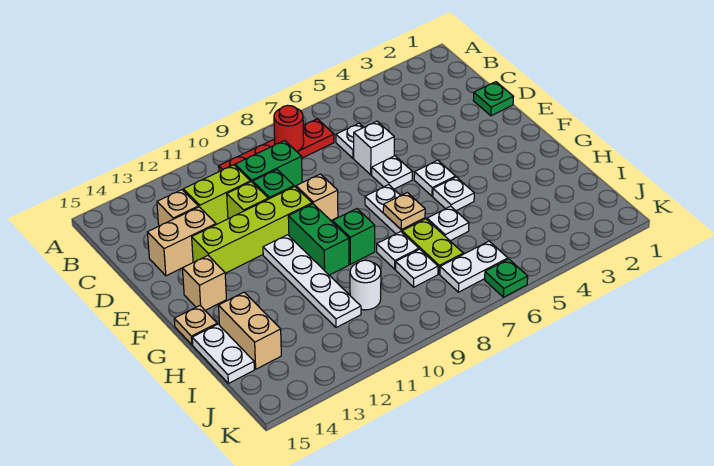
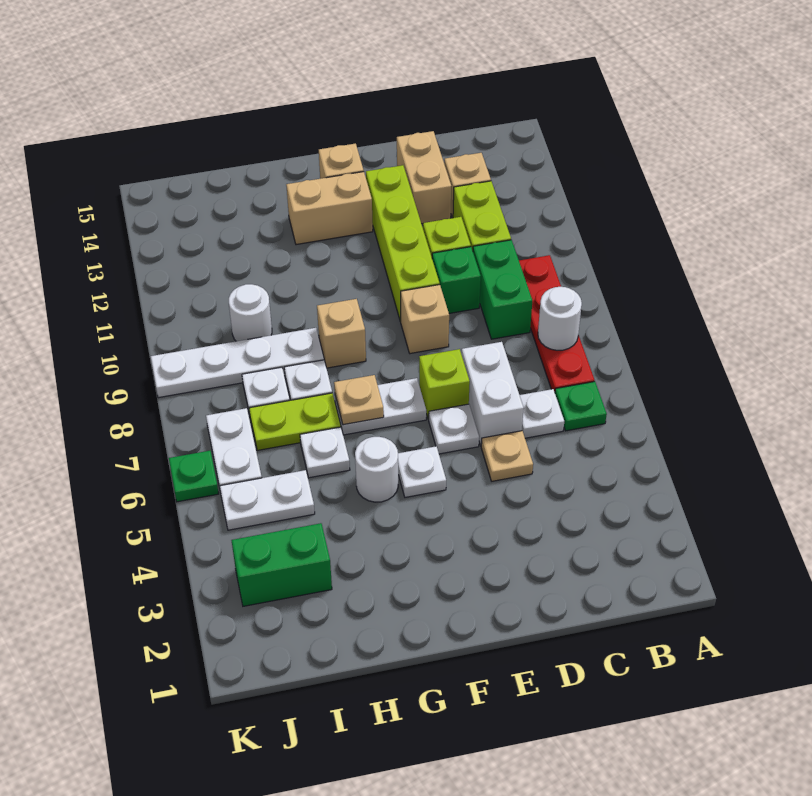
red round brick B8 level 2 -> white round brick B8 level 2
green plate D1 level 1 -> green plate B6 level 1
white brick D6 level 1 -> white brick D6:D7 level 1
none -> lime brick E7 level 1
green brick F10:G10 level 1 -> green brick I3:J3 level 1
white plate F11:I11 level 1 -> white plate H9:K9 level 1
white plate G5 level 1 -> white round brick G5 level 1
green brick G9 level 1 -> tan brick G9 level 1
tan plate G15 level 1 -> tan plate D5 level 1
tan brick H14:I14 level 1 -> tan brick F13:G13 level 1
white plate H15:I15 level 1 -> white plate I5:J5 level 1

